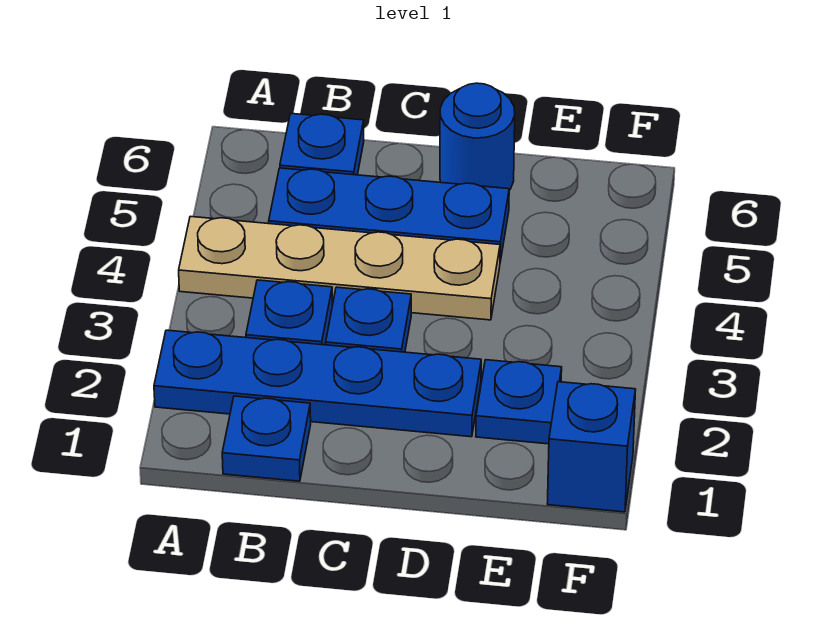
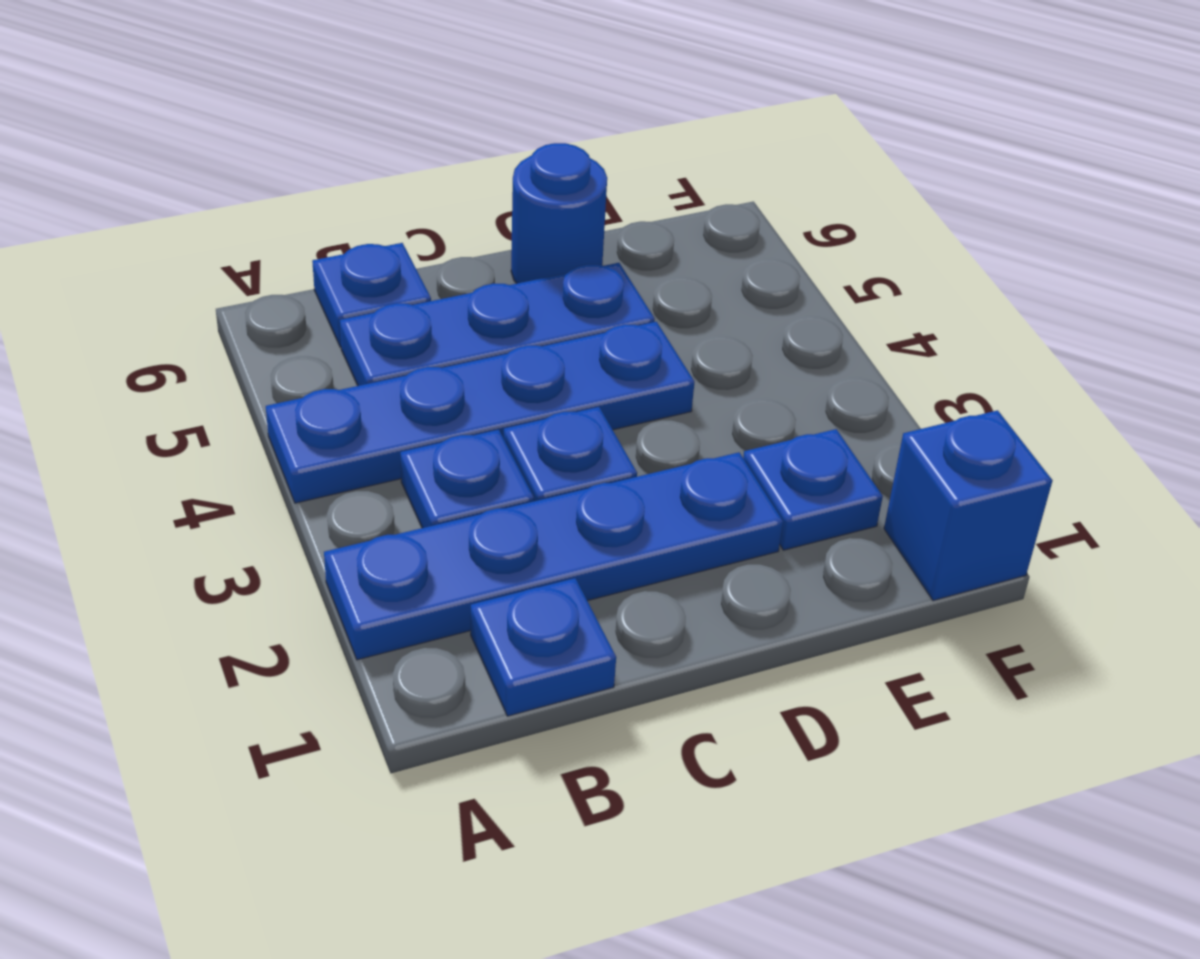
tan plate A4:D4 level 1 -> blue plate A4:D4 level 1

